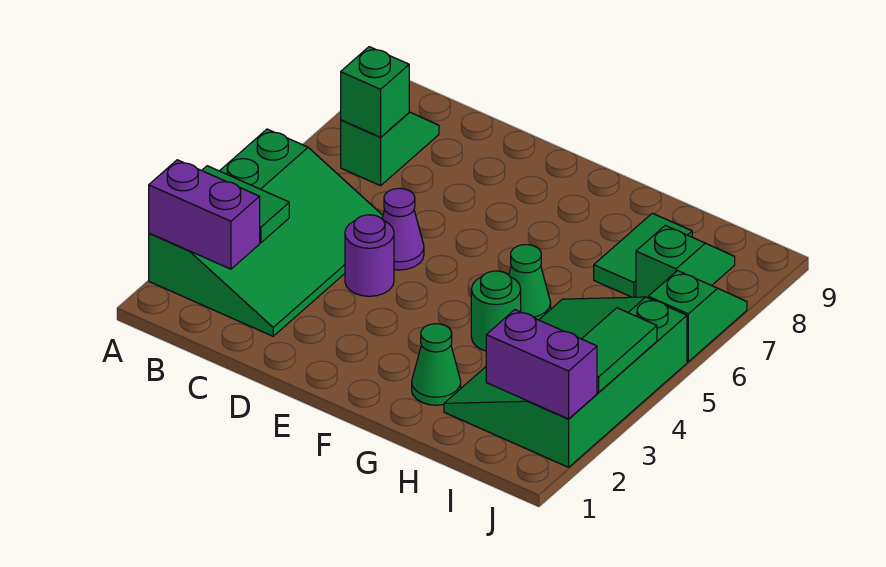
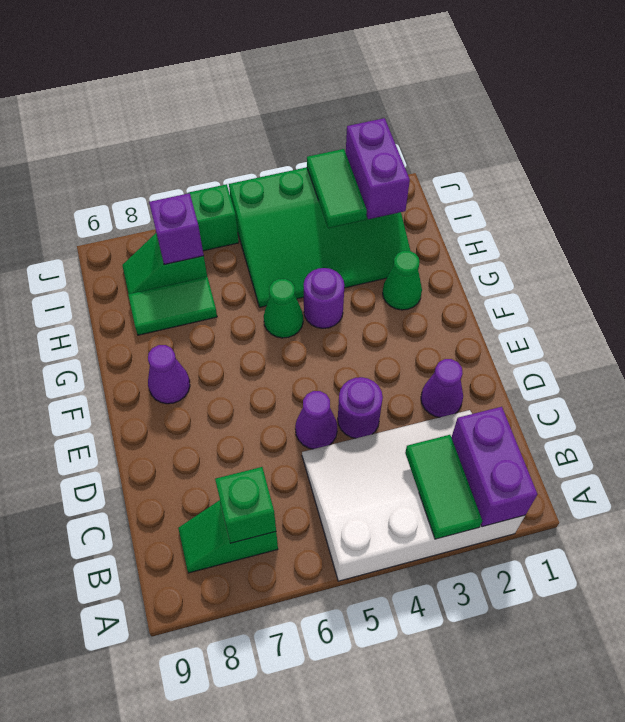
green slope A2:C5 level 1 top A -> white slope A2:C5 level 1 top A
none -> purple cone D2 level 1
none -> purple cone F8 level 1
green round brick G4 level 1 -> purple round brick G4 level 1
none -> purple brick I7 level 2
green tile J3:J4 level 2 -> green tile I3:J3 level 2

